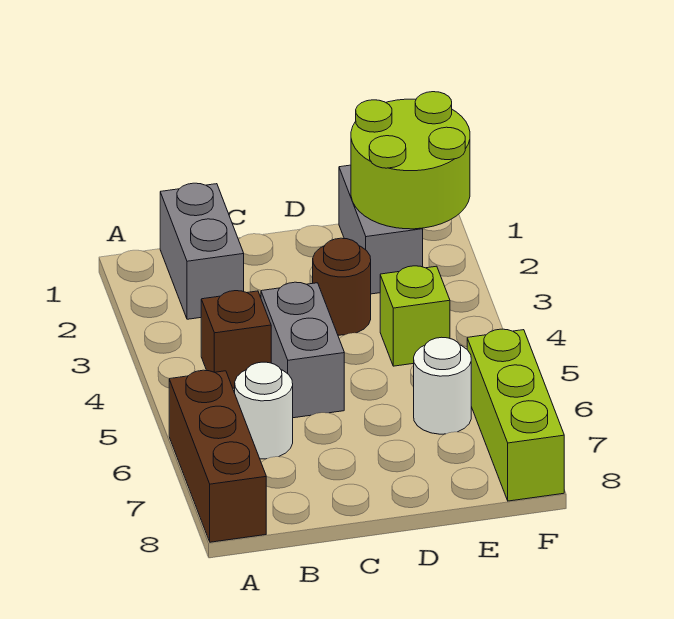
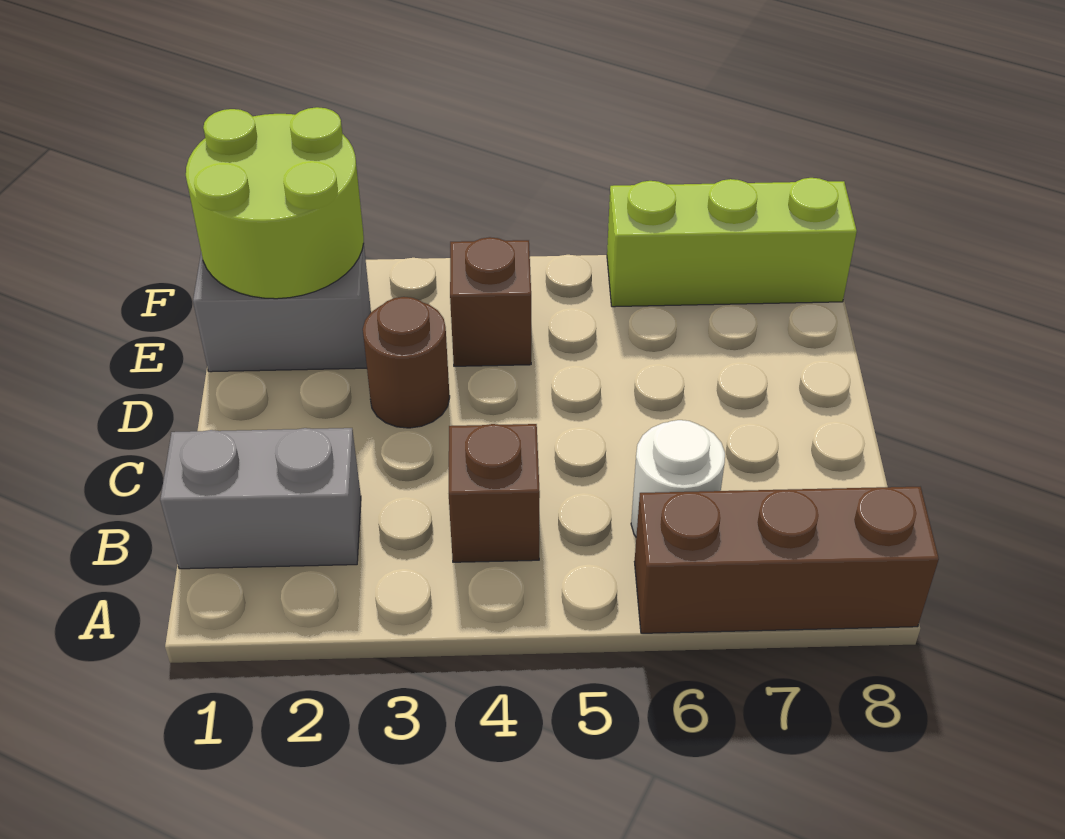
grey brick C4:C5 level 1 -> none
lime brick E4 level 1 -> brown brick E4 level 1
white round brick E6 level 1 -> none

